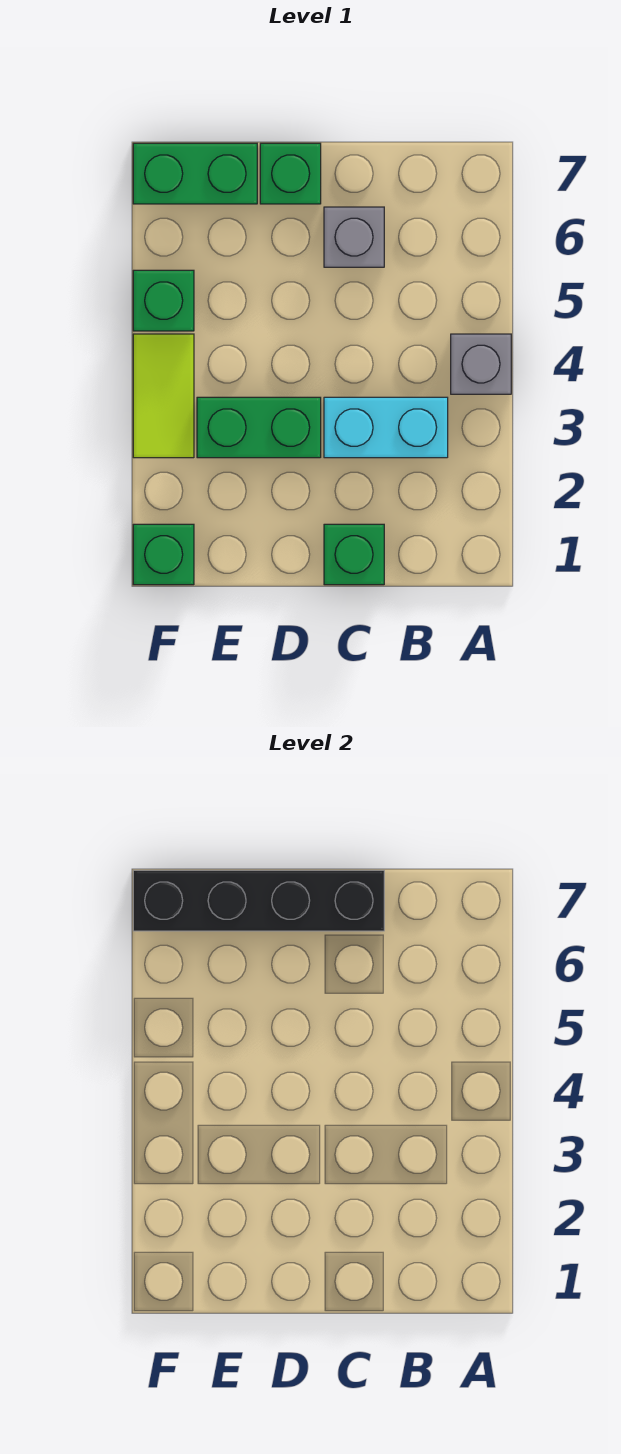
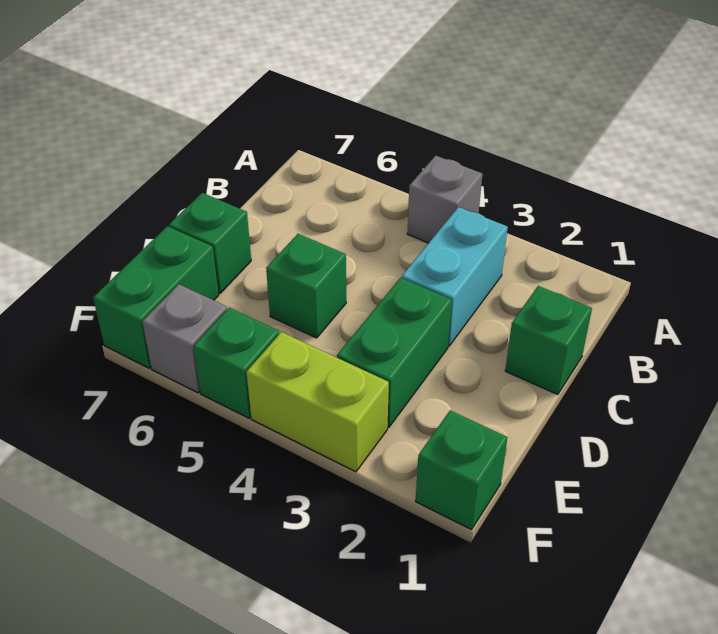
grey brick C6 level 1 -> grey brick F6 level 1
black brick C7:F7 level 2 -> none
none -> green brick D5 level 1
lime tile F3:F4 level 1 -> lime brick F3:F4 level 1

